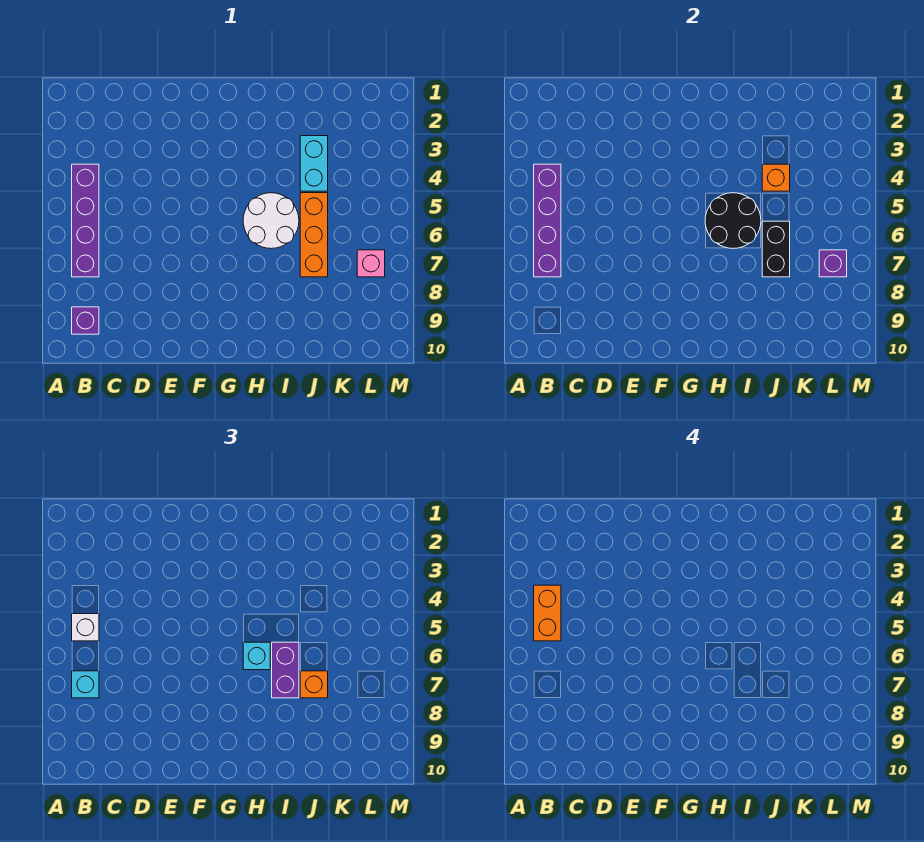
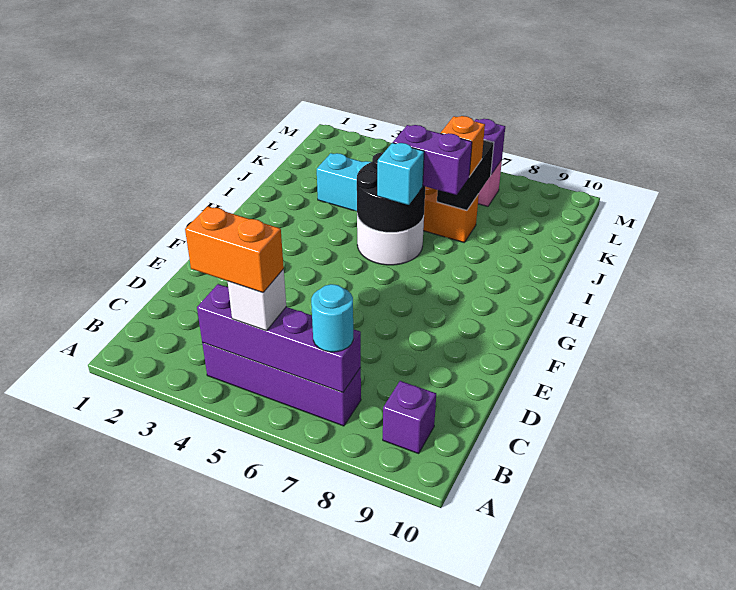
cyan brick B7 level 3 -> cyan round brick B7 level 3
orange brick J4 level 2 -> none
black brick J6:J7 level 2 -> black brick J7:K7 level 2

